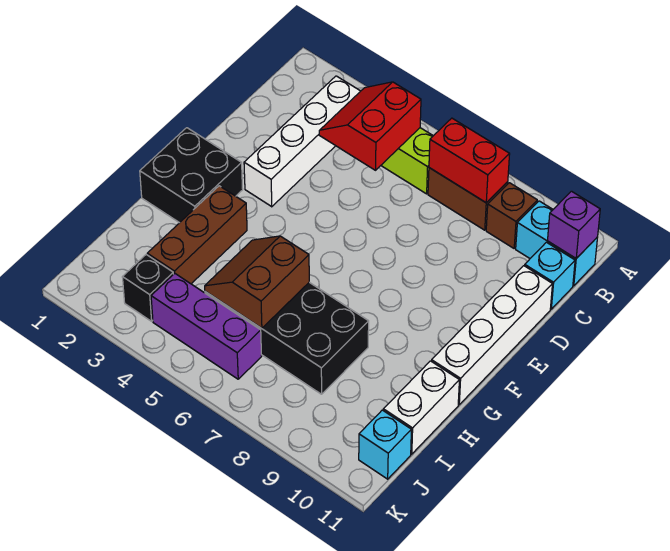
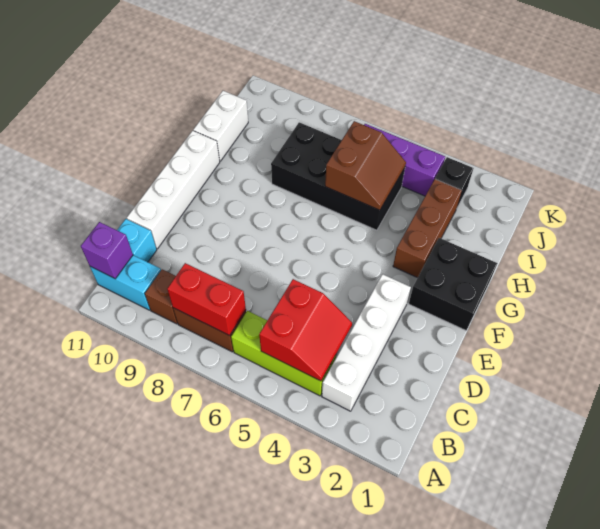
cyan brick J11 level 1 -> none

